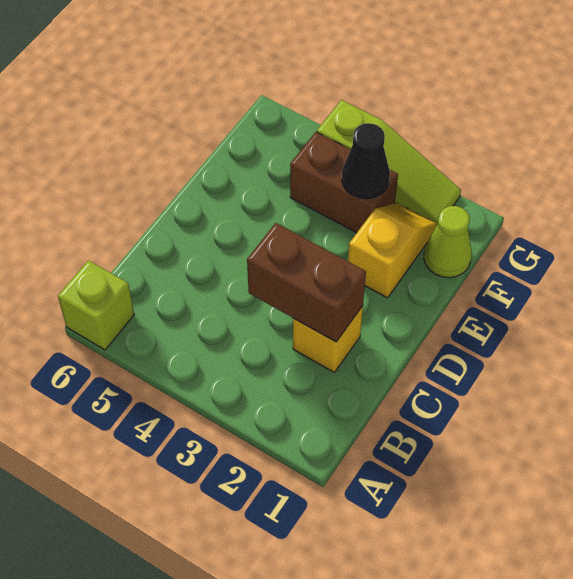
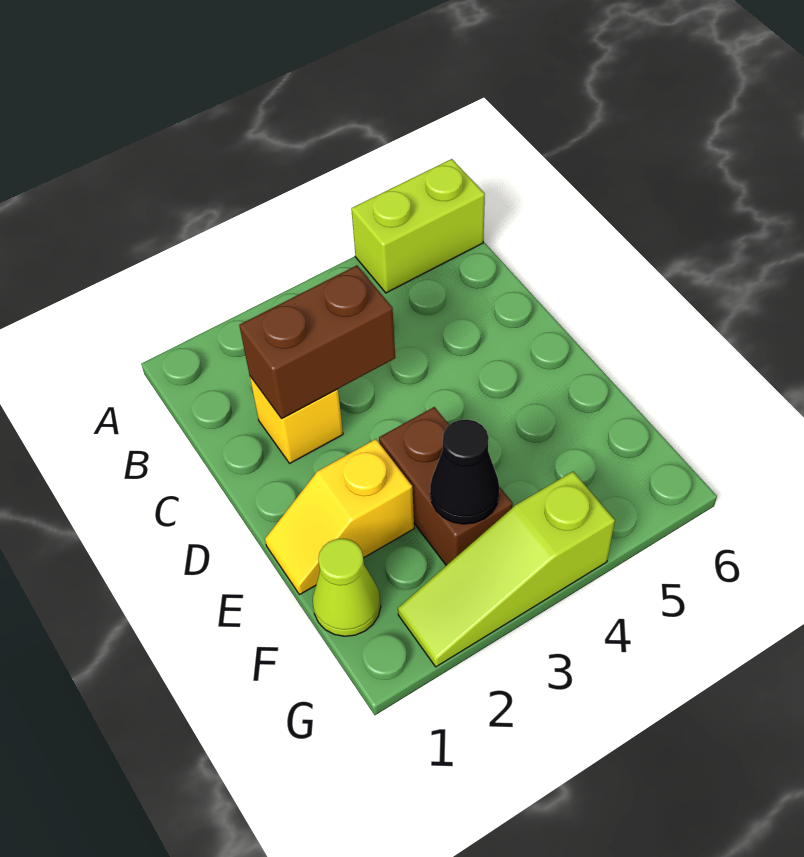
lime brick A6 level 1 -> lime brick A5:A6 level 1
yellow slope E2:F2 level 1 top E -> yellow slope E1:E2 level 1 top 2
brown brick F3:F4 level 1 -> brown brick E3:F3 level 1

